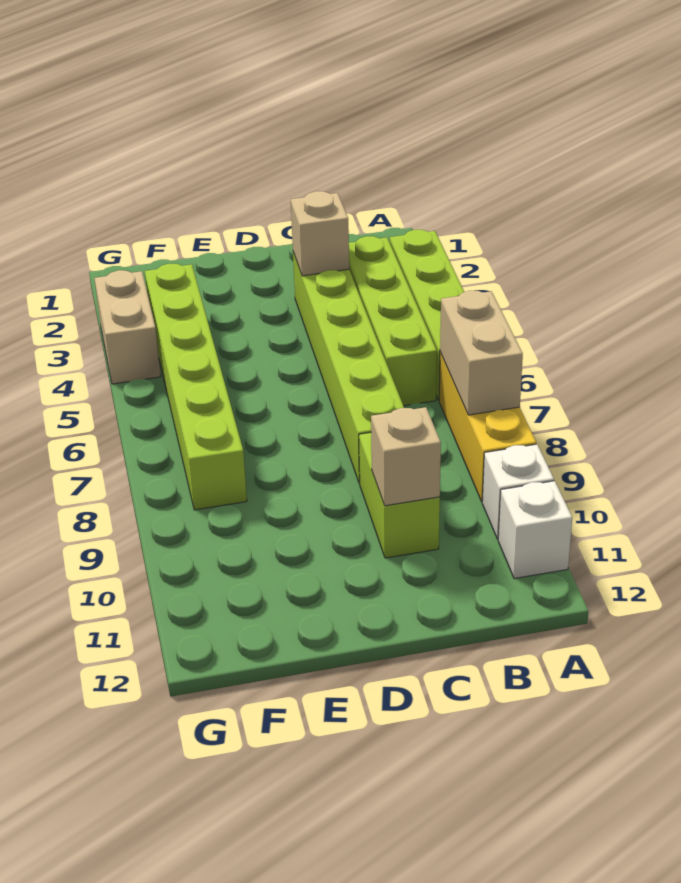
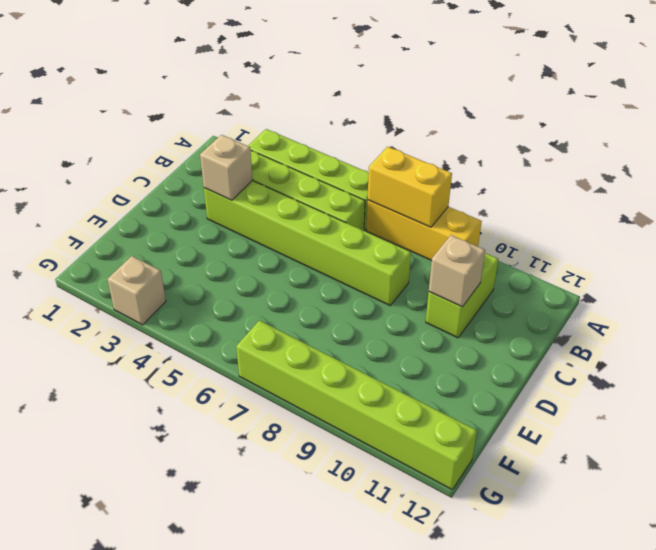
tan brick A7:A8 level 2 -> yellow brick A7:A8 level 2
white brick A10 level 1 -> none
white brick A11 level 1 -> none
lime brick C9:C10 level 1 -> lime brick B10:C10 level 1
lime brick F3:F8 level 1 -> lime brick G7:G12 level 1
tan brick G3:G4 level 1 -> tan brick G3 level 1

